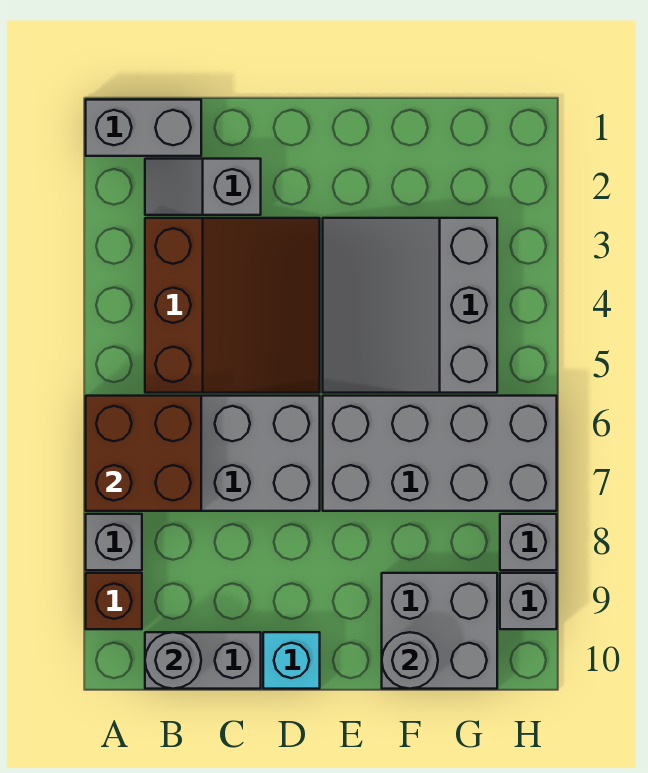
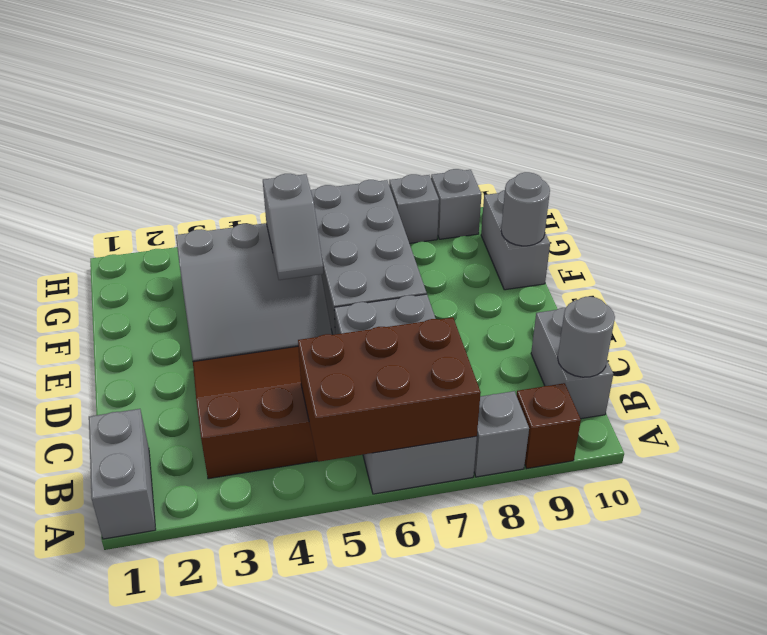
brown brick A6:B7 level 2 -> brown brick A5:B7 level 2
grey slope B2:C2 level 1 top C -> grey slope F5:G5 level 2 top G
cyan brick D10 level 1 -> none
grey brick F9:G10 level 1 -> grey brick F10:G10 level 1

